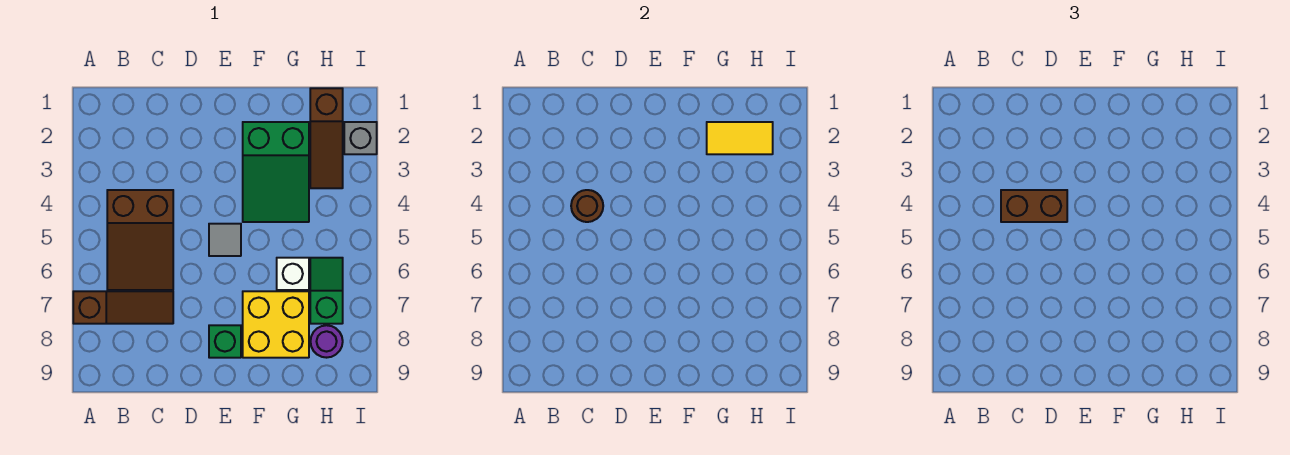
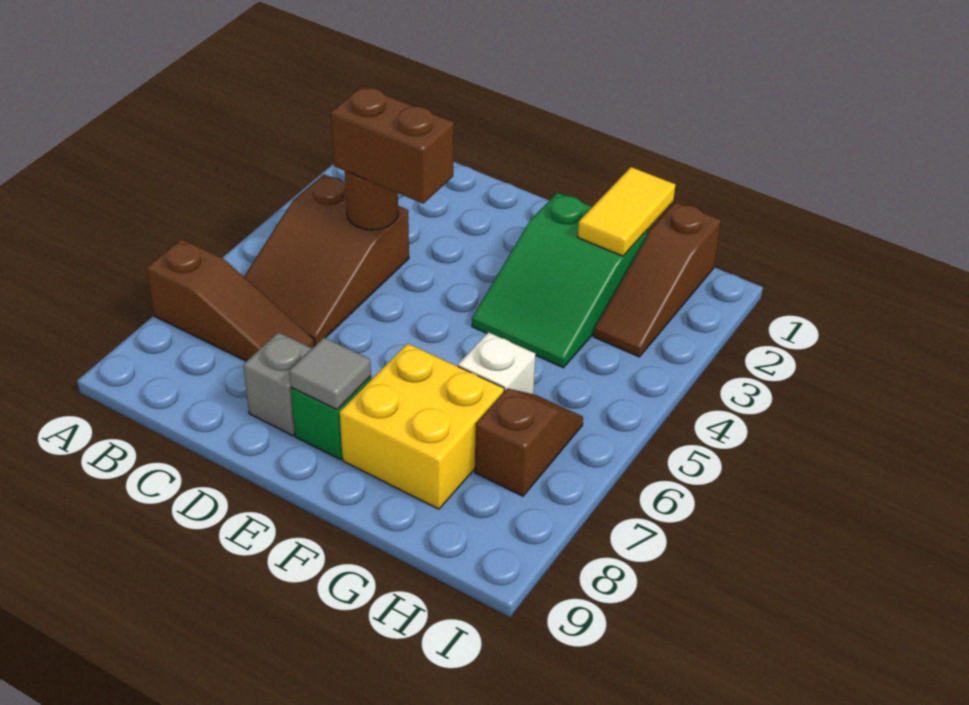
grey tile E5 level 1 -> grey tile E8 level 2
yellow tile G2:H2 level 2 -> yellow tile G1:G2 level 2
green slope H6:H7 level 1 top 7 -> brown slope H6:H7 level 1 top 7
purple round brick H8 level 1 -> none
grey brick I2 level 1 -> grey brick D8 level 1

